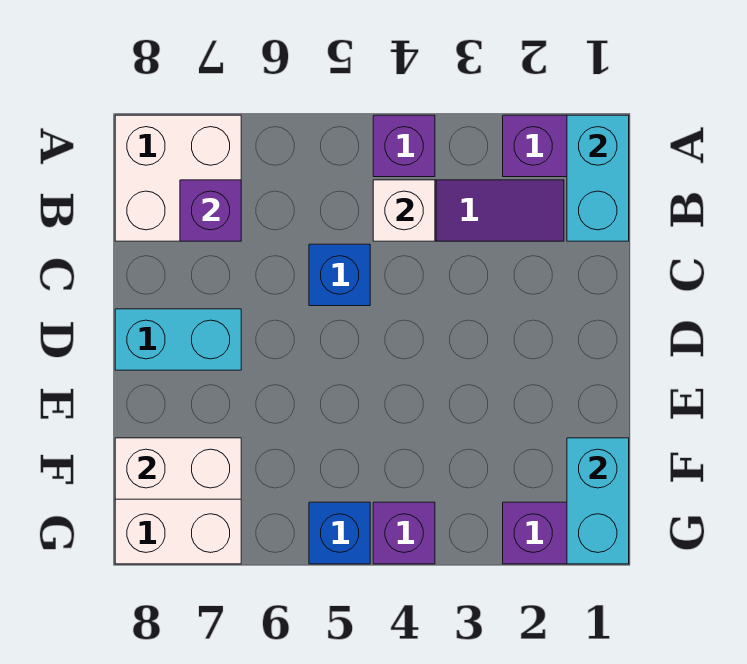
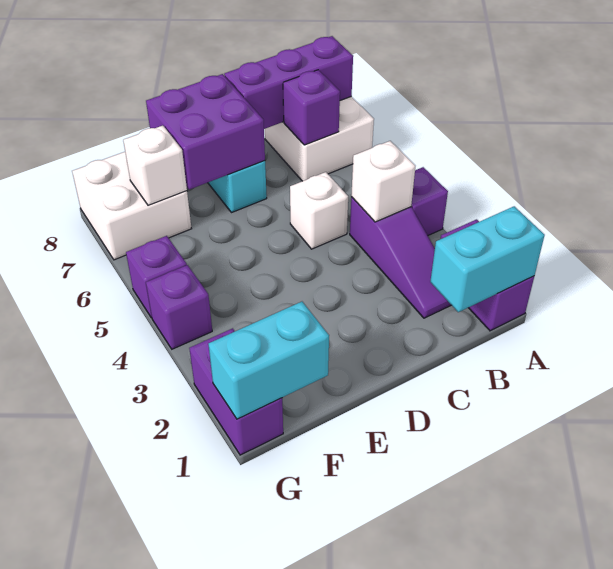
none -> purple brick A8:C8 level 2
blue brick C5 level 1 -> white brick C5 level 1
none -> purple brick D7:E8 level 2
white brick F7:F8 level 2 -> white brick F7 level 2
blue brick G5 level 1 -> purple brick G5 level 1

